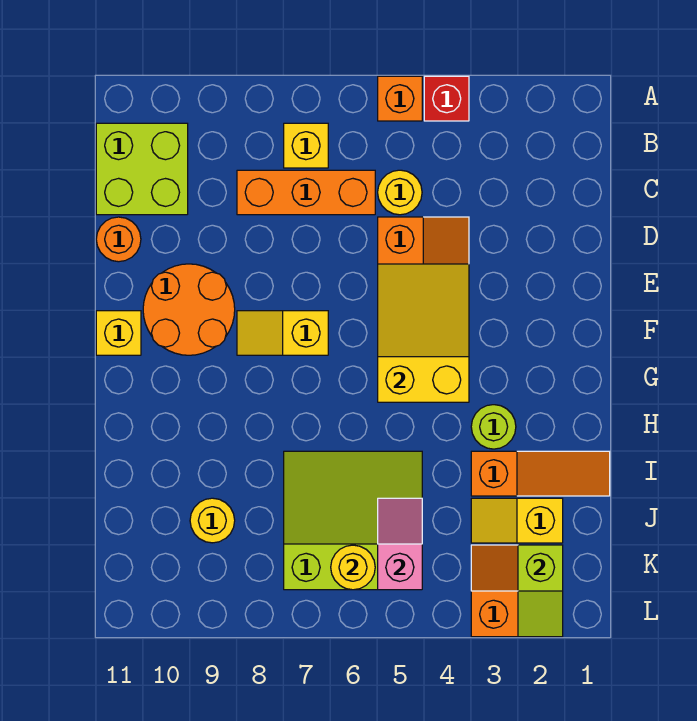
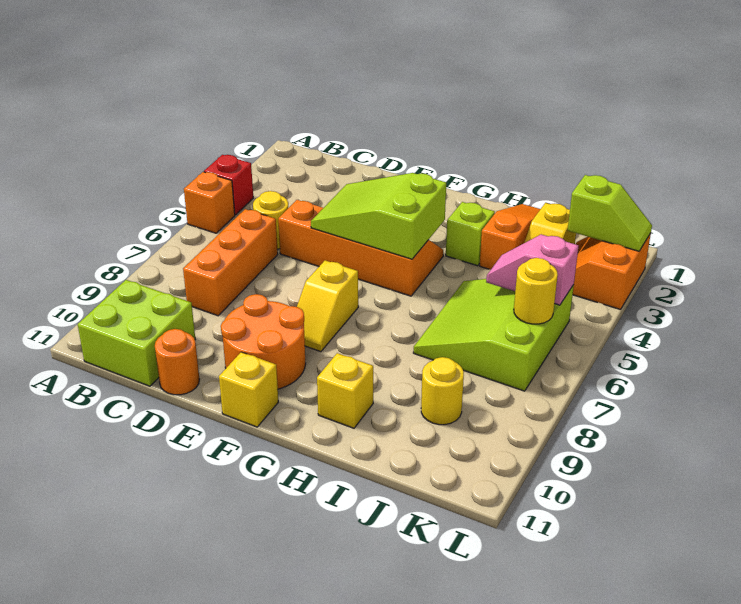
yellow brick B7 level 1 -> yellow brick H10 level 1
yellow slope E4:G5 level 2 top G -> lime slope E4:G5 level 2 top G
lime round brick H3 level 1 -> lime brick H3 level 1

